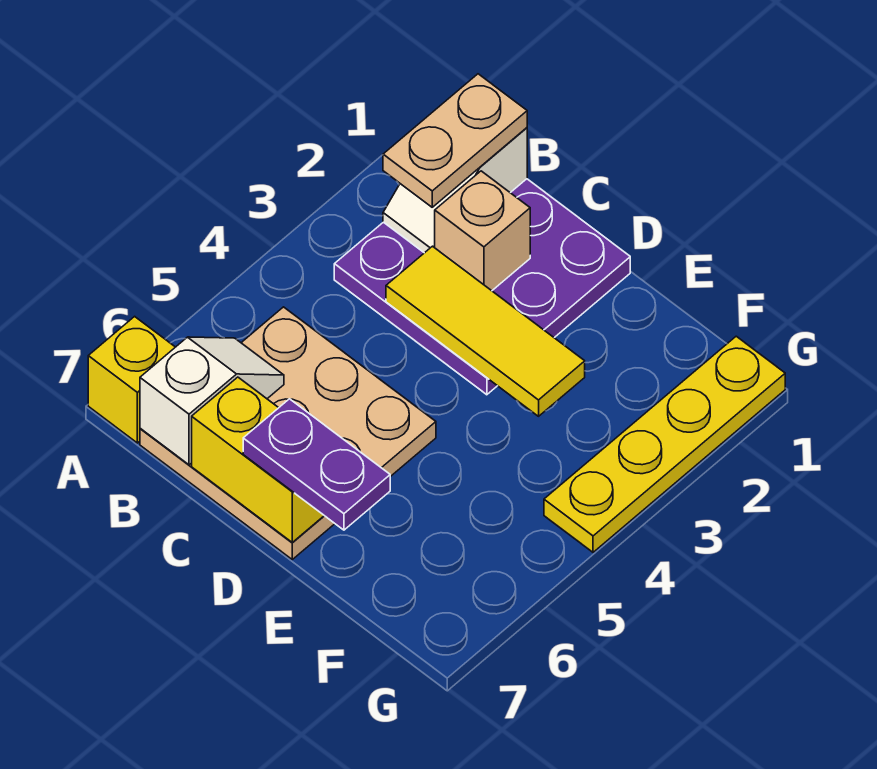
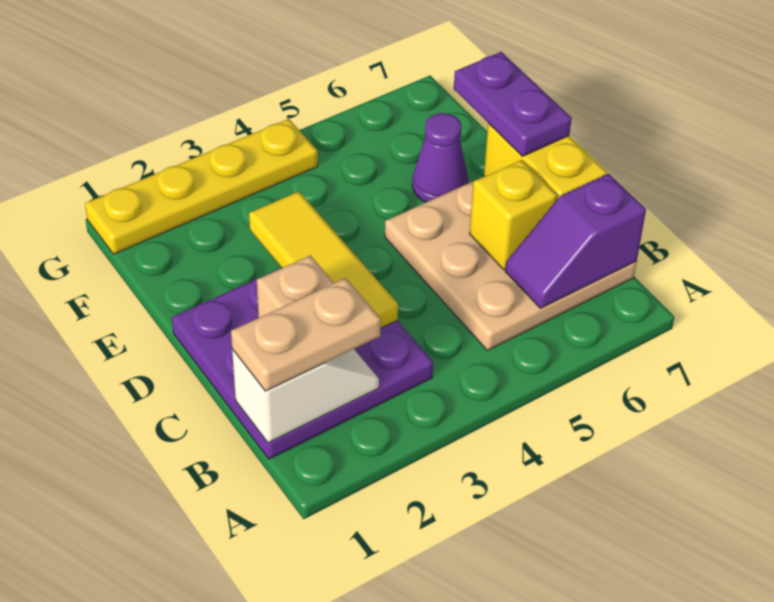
yellow brick A7 level 1 -> yellow brick C6 level 2
white slope B6:B7 level 2 top 7 -> purple slope B6:B7 level 2 top 7
none -> purple cone E6 level 1

